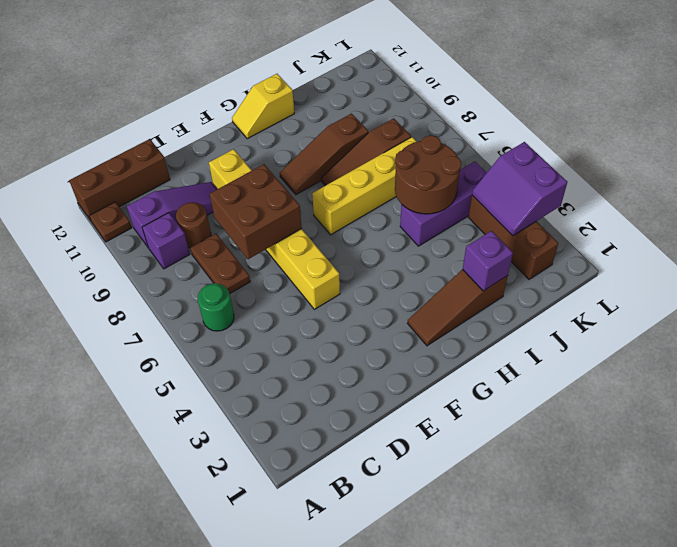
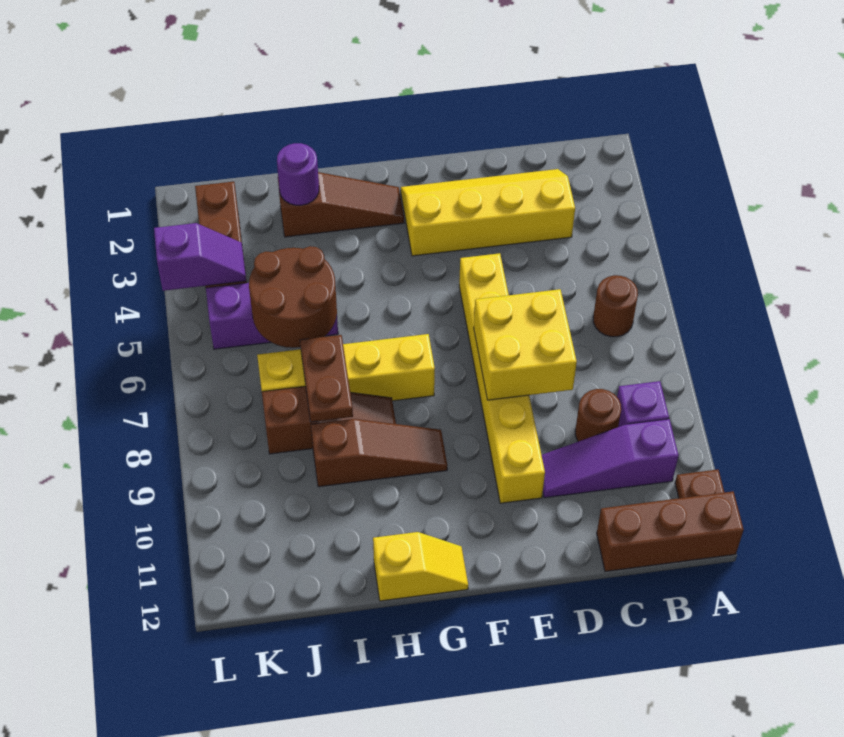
green round brick B6 level 1 -> brown round brick B6 level 1
none -> yellow slope C2:F3 level 1 top 3
brown plate C7:C8 level 1 -> brown plate I7:I8 level 2
brown brick D7:E8 level 2 -> yellow brick D7:E8 level 2
purple brick I2 level 2 -> purple round brick I2 level 2
purple slope K3:L4 level 2 top L -> purple slope K4:L4 level 2 top L

